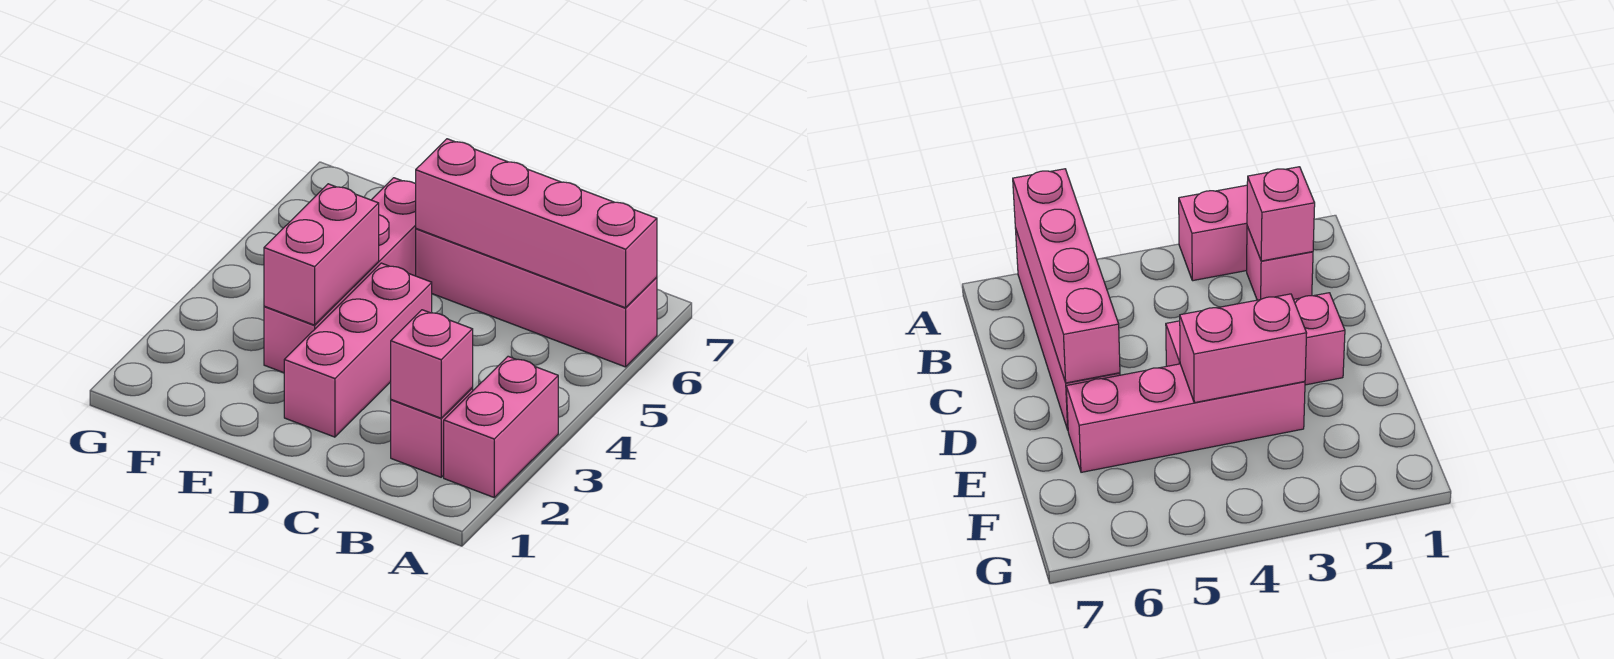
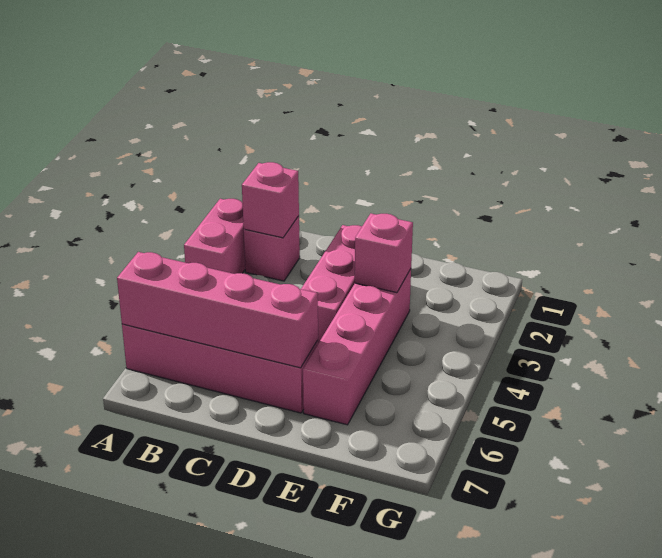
pink brick E3:E4 level 2 -> pink brick E3 level 2

